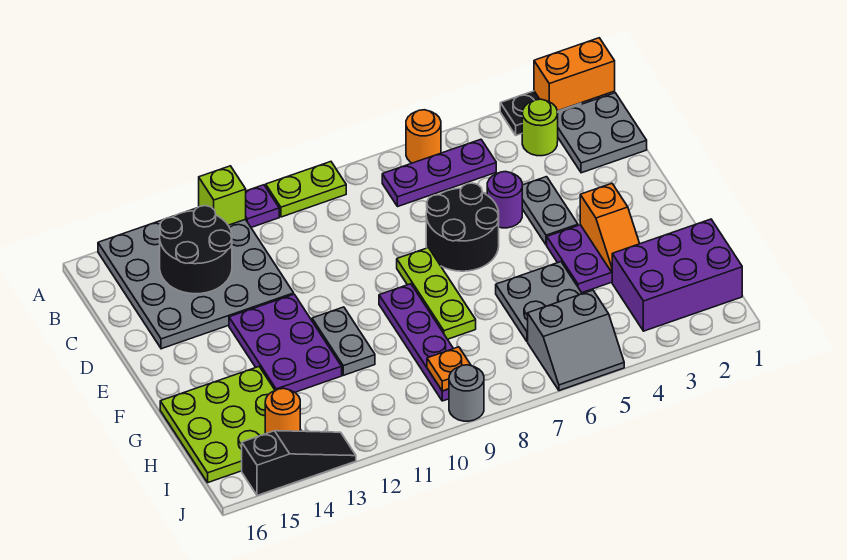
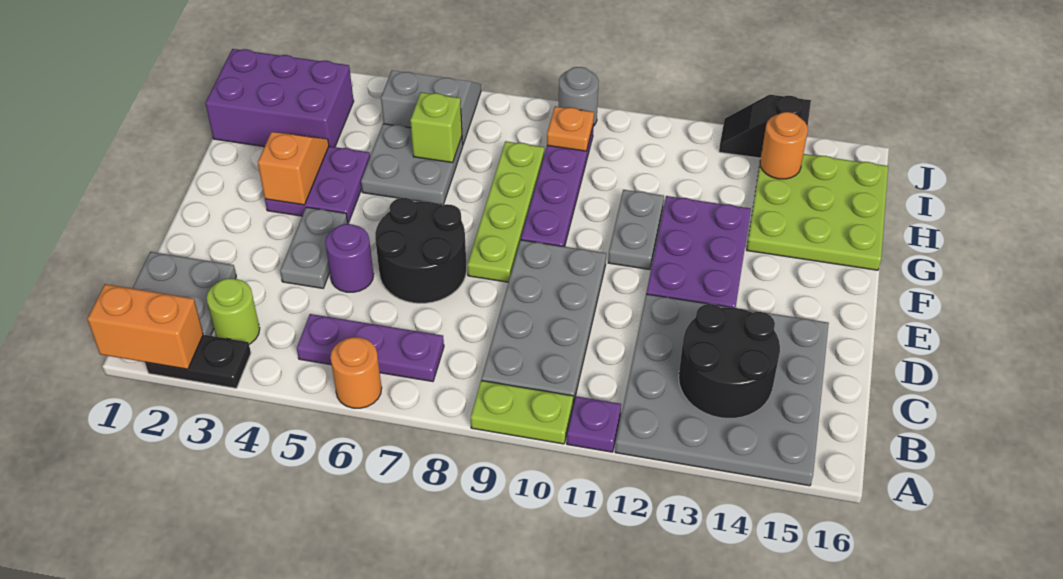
lime brick A12 level 2 -> lime brick H6 level 2
none -> grey plate B9:E10 level 1
lime plate E8:G8 level 1 -> lime plate E8:H8 level 1
black slope J13:J15 level 1 top 15 -> black slope J13:J14 level 1 top 14

